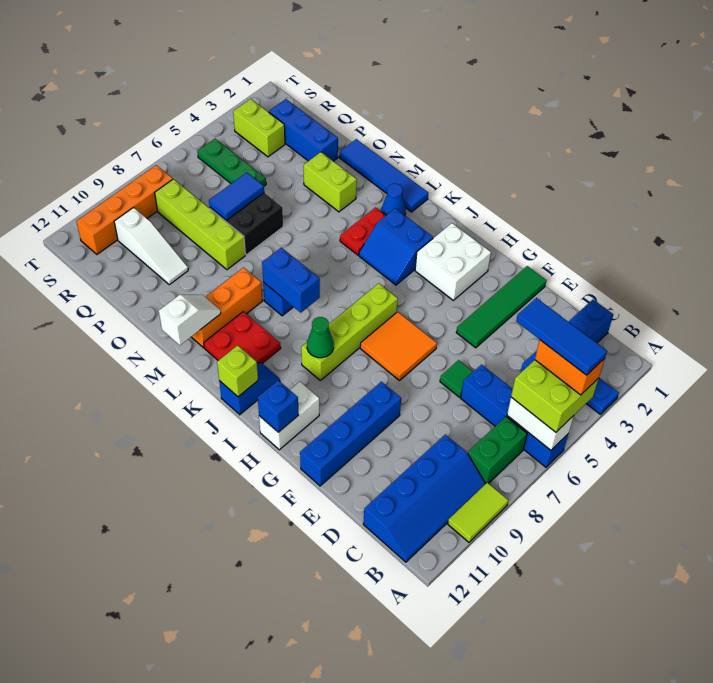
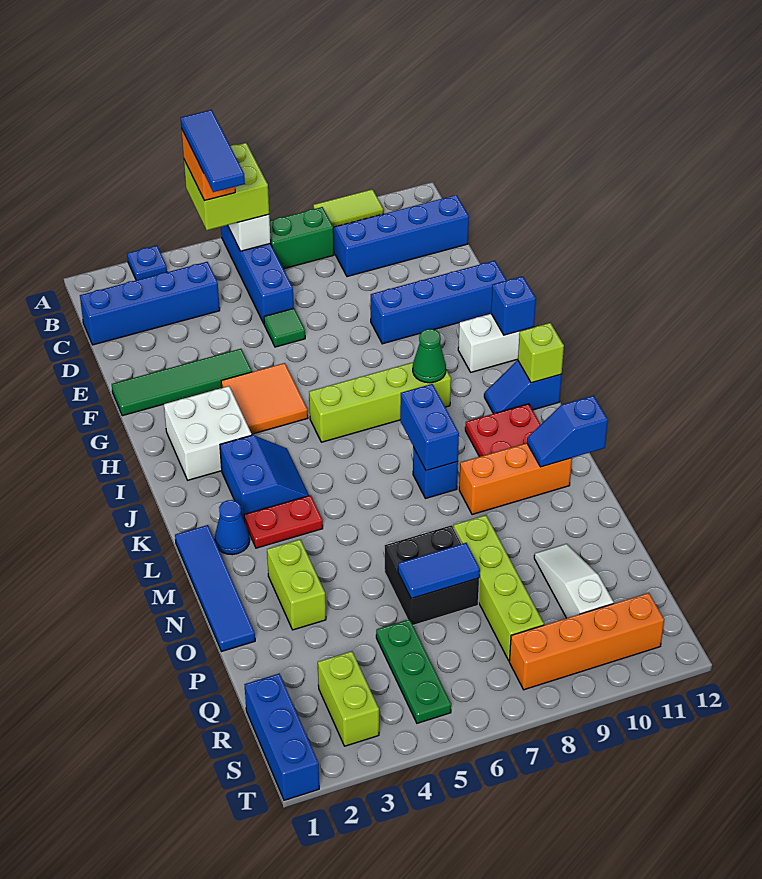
orange tile G6:H7 level 1 -> orange tile G4:H5 level 1
white slope M11:M12 level 2 top 12 -> blue slope M11:M12 level 2 top 12
blue brick P2:R2 level 1 -> blue brick R1:T1 level 1

